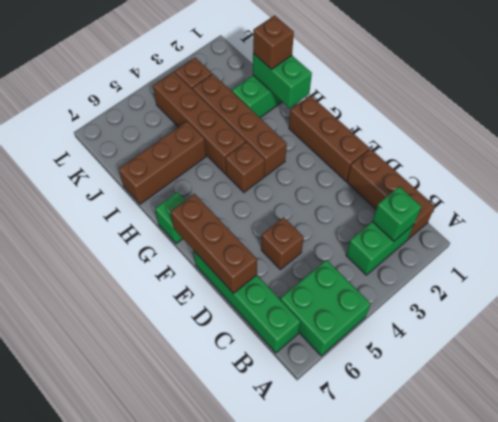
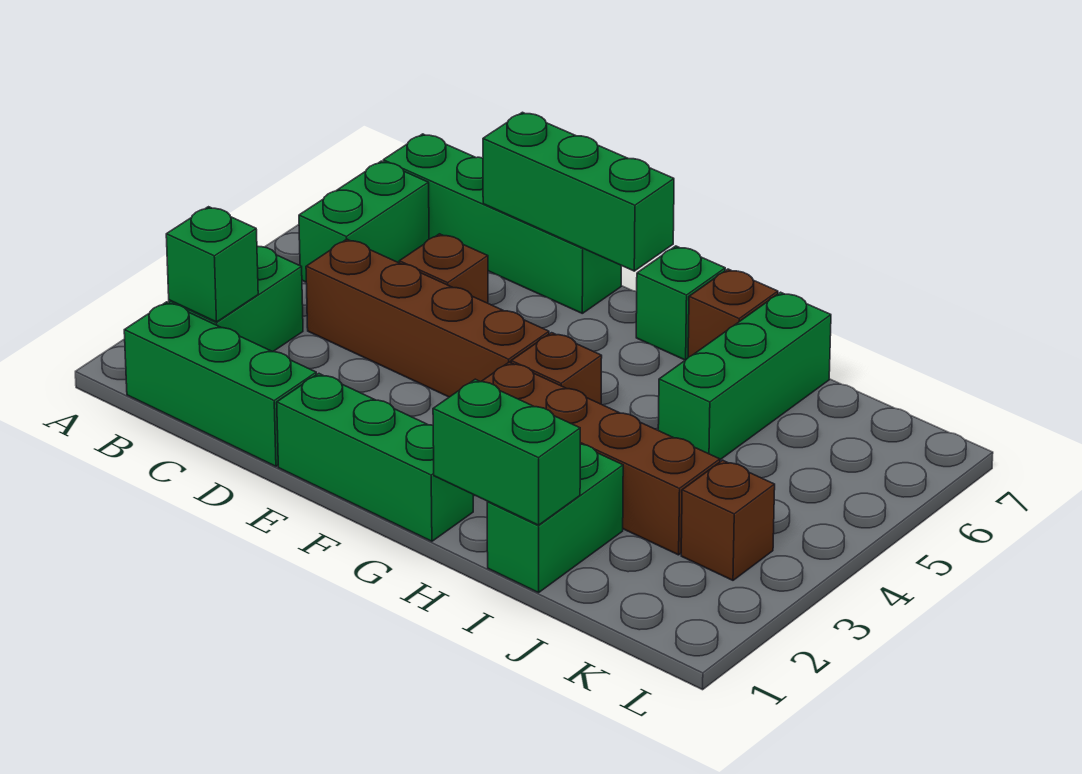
green brick A5:B6 level 1 -> green brick B5:B6 level 1
brown brick B1:D1 level 1 -> green brick B1:D1 level 1
brown brick D7:F7 level 2 -> green brick D7:F7 level 2
brown brick E1:G1 level 1 -> green brick E1:G1 level 1
brown brick H4:K4 level 1 -> brown brick C4:F4 level 1
brown brick I1 level 3 -> brown brick H7 level 1
brown brick I5:I7 level 1 -> green brick I5:I7 level 1

